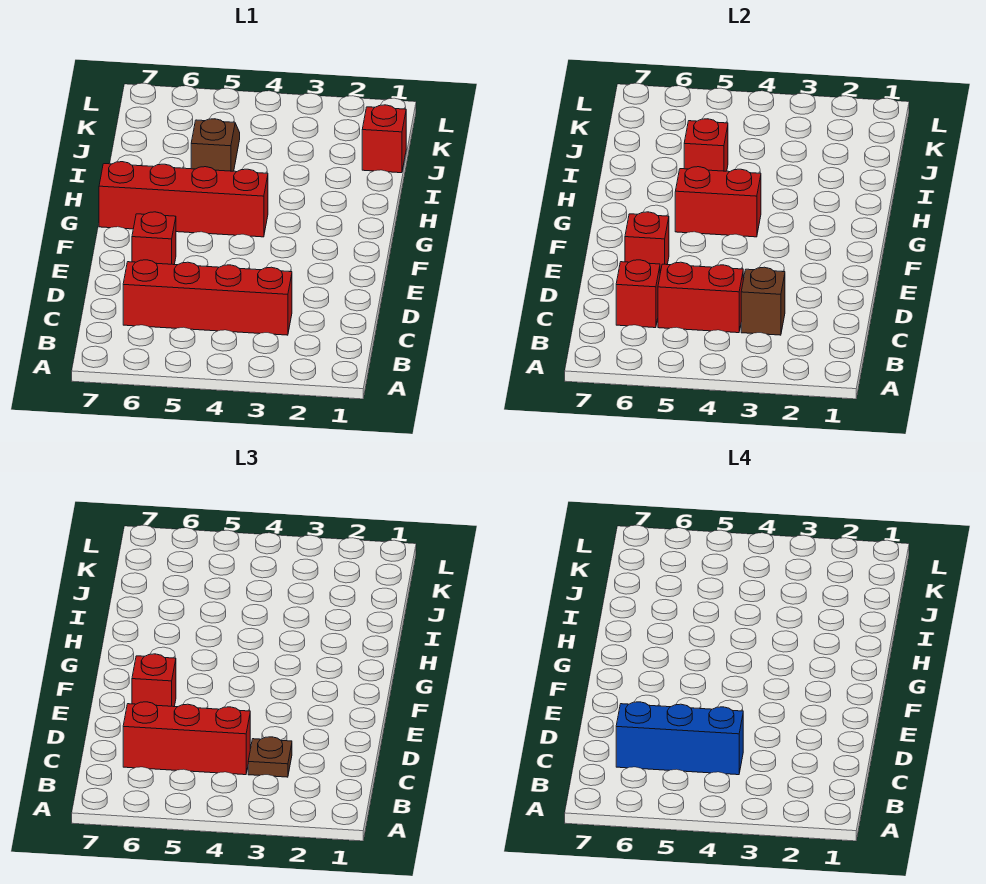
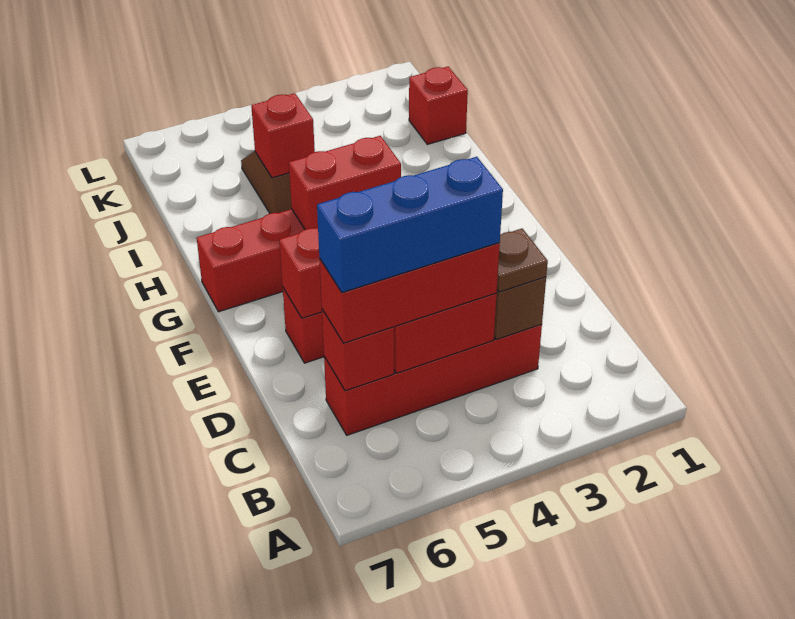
red brick E6 level 3 -> none

